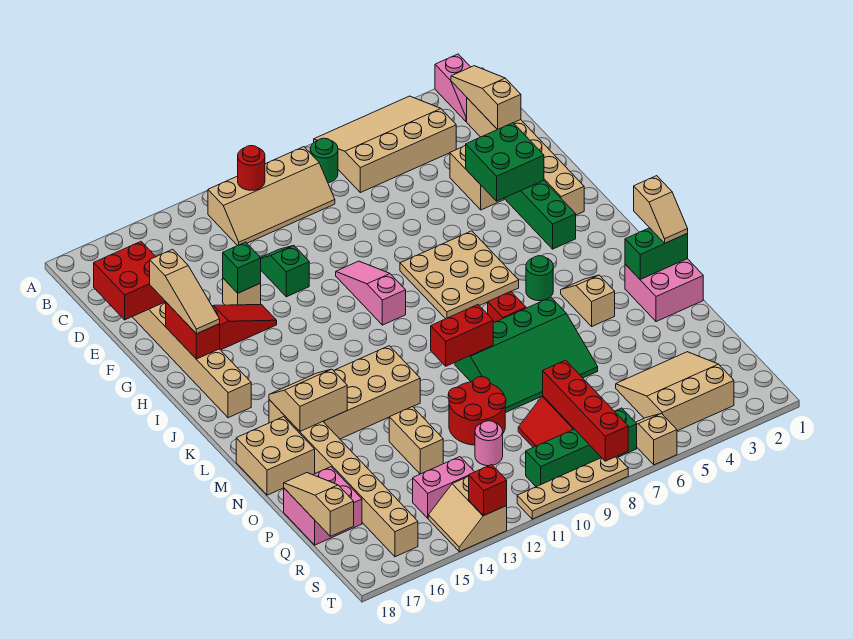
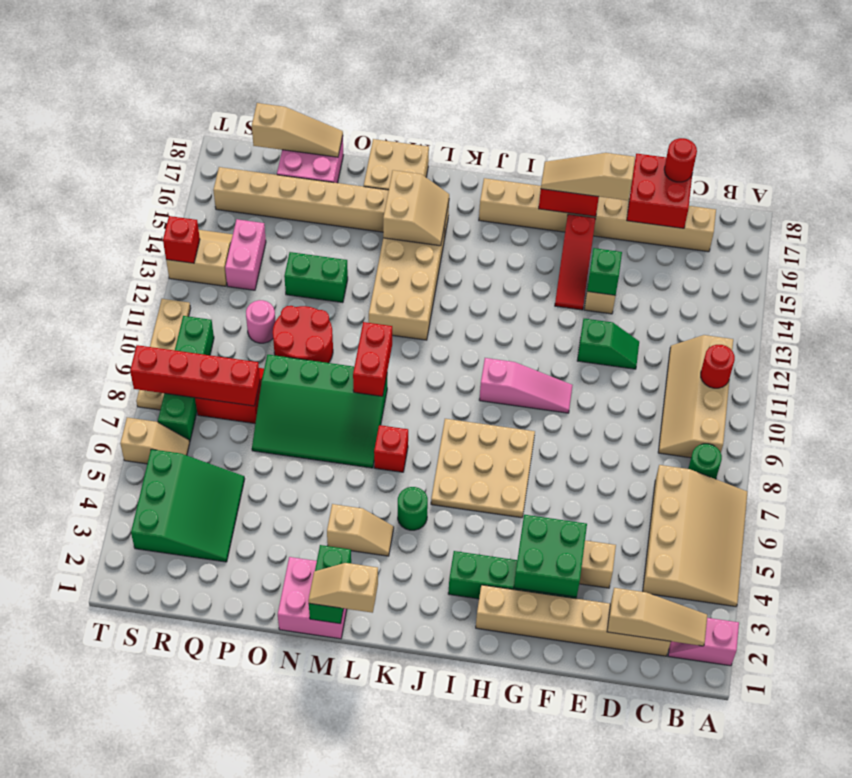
none -> red round brick D18 level 3
green slope M6:O9 level 1 top M -> green slope M7:P9 level 1 top 9
tan brick O13:P13 level 1 -> green brick O13:P13 level 1
tan slope Q3:S5 level 1 top S -> green slope Q3:S5 level 1 top S

